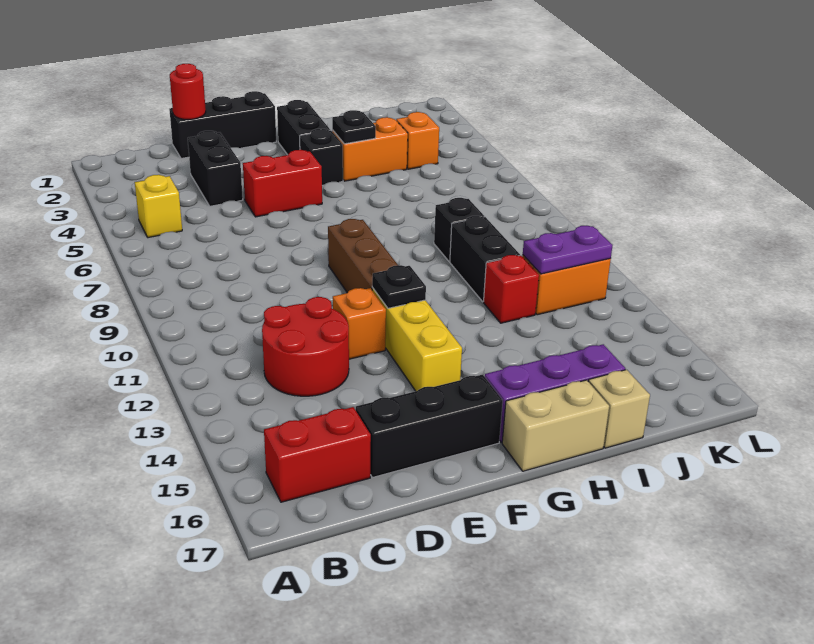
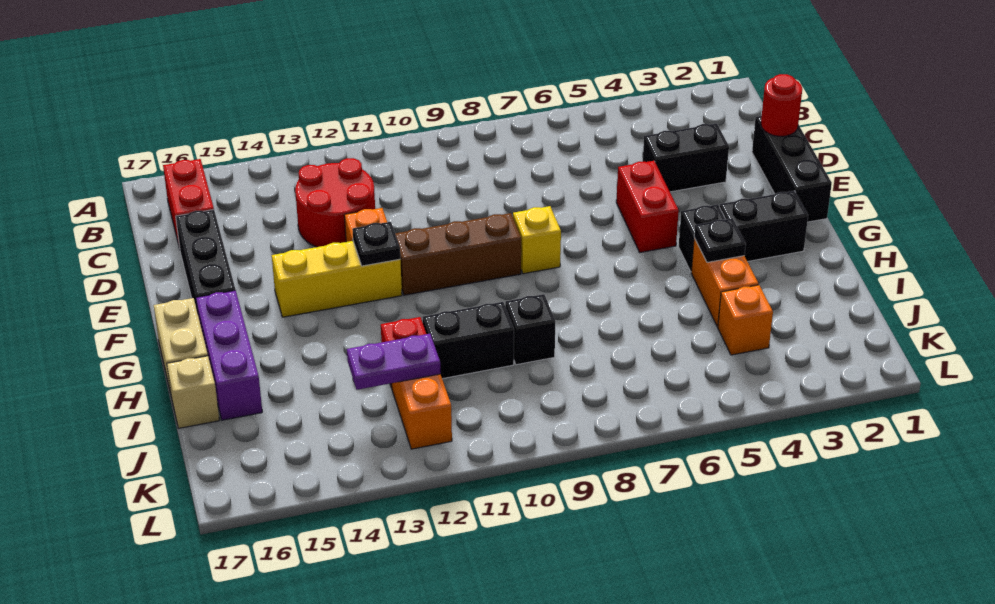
yellow brick B5 level 1 -> yellow brick F8 level 1
purple plate J12:K12 level 2 -> purple plate J12:J13 level 2

